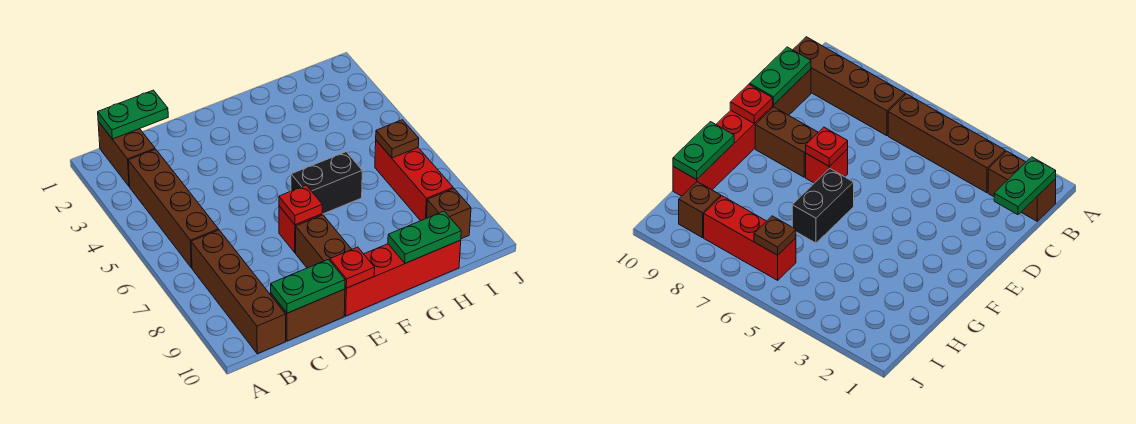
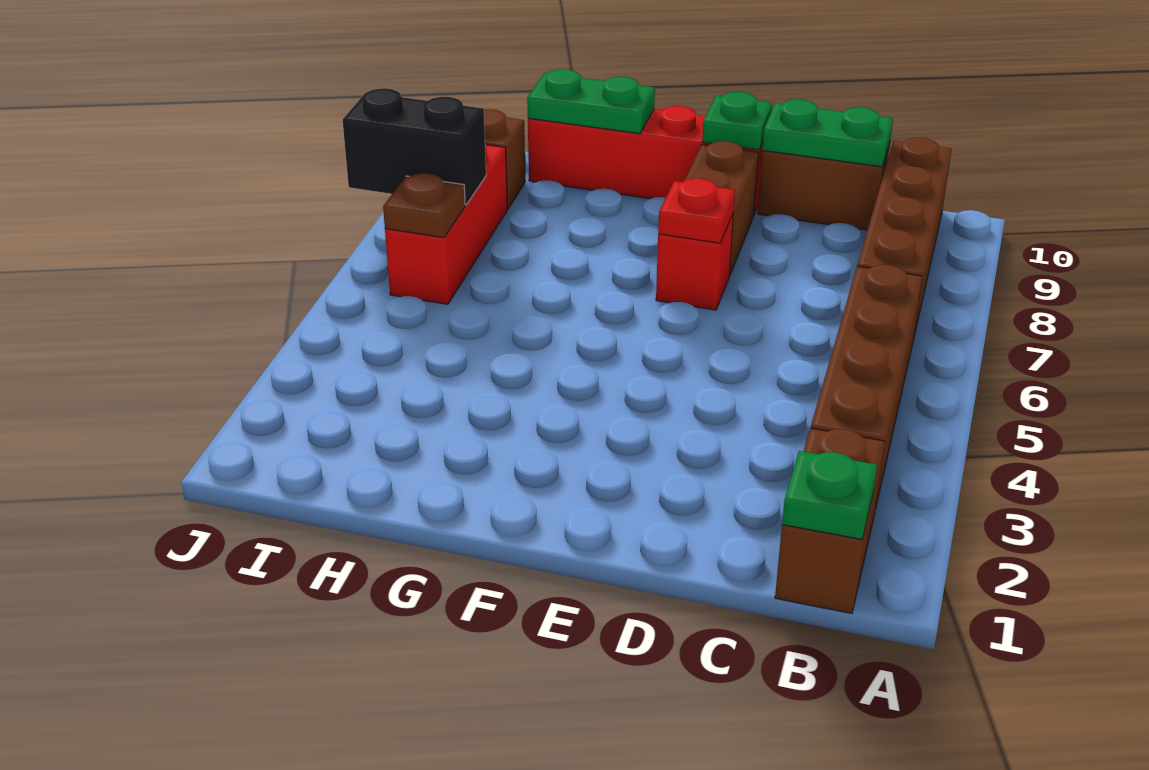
green plate B1:C1 level 2 -> green plate B1 level 2
red plate E10 level 2 -> green plate E10 level 2
black brick F6:G6 level 1 -> black brick I7:J7 level 2

